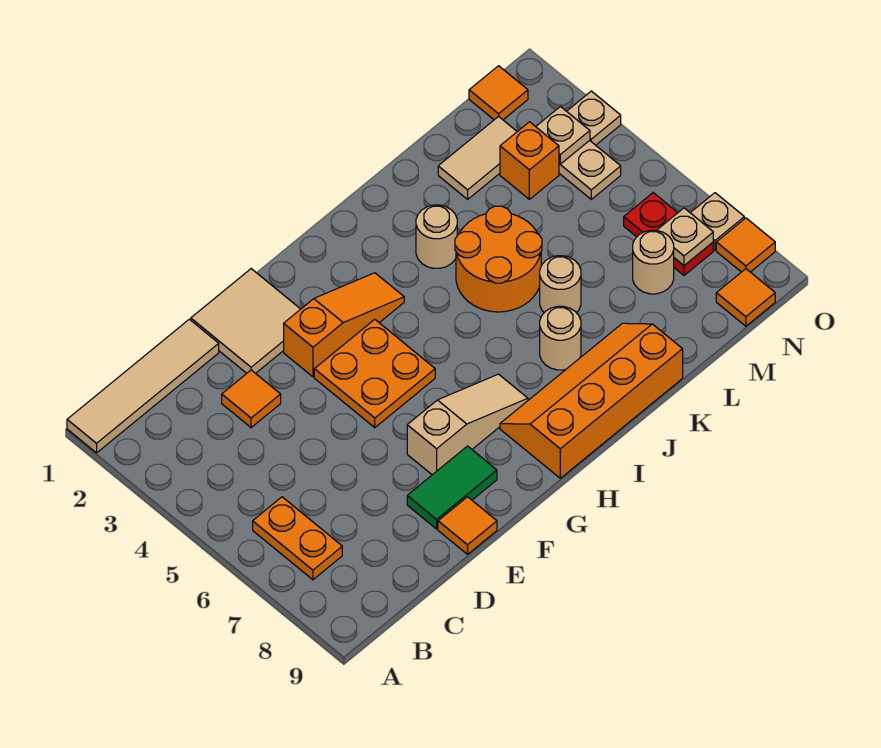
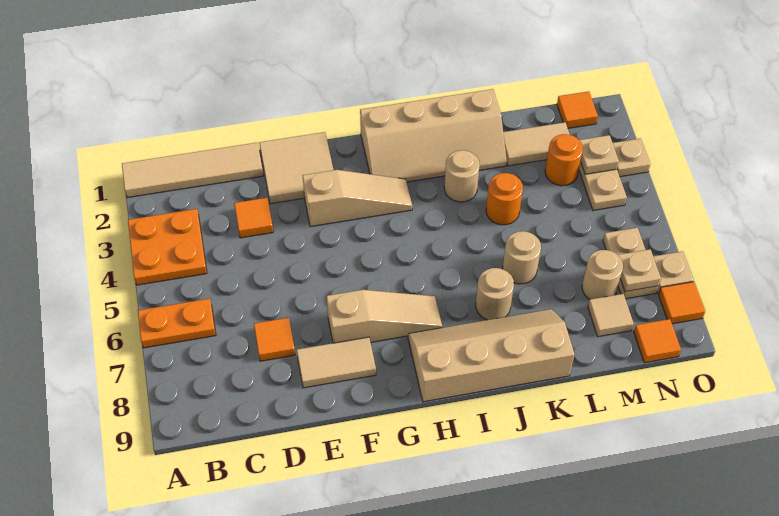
orange plate B6:B7 level 1 -> orange plate A6:B6 level 1
green tile E8:F8 level 1 -> tan tile E8:F8 level 1
orange tile E9 level 1 -> orange tile D7 level 1
orange slope F3:H3 level 1 top F -> tan slope F3:H3 level 1 top F
orange plate F4:G5 level 1 -> orange plate A3:B4 level 1
none -> tan slope H1:K2 level 1 top 1
orange slope H8:K9 level 1 top 9 -> tan slope H8:K9 level 1 top 9
orange round brick J4:K5 level 1 -> orange round brick K4 level 1
orange brick M3 level 1 -> orange round brick M3 level 1
none -> tan tile M8 level 1
red plate N6:N7 level 1 -> tan plate N6:N7 level 1

